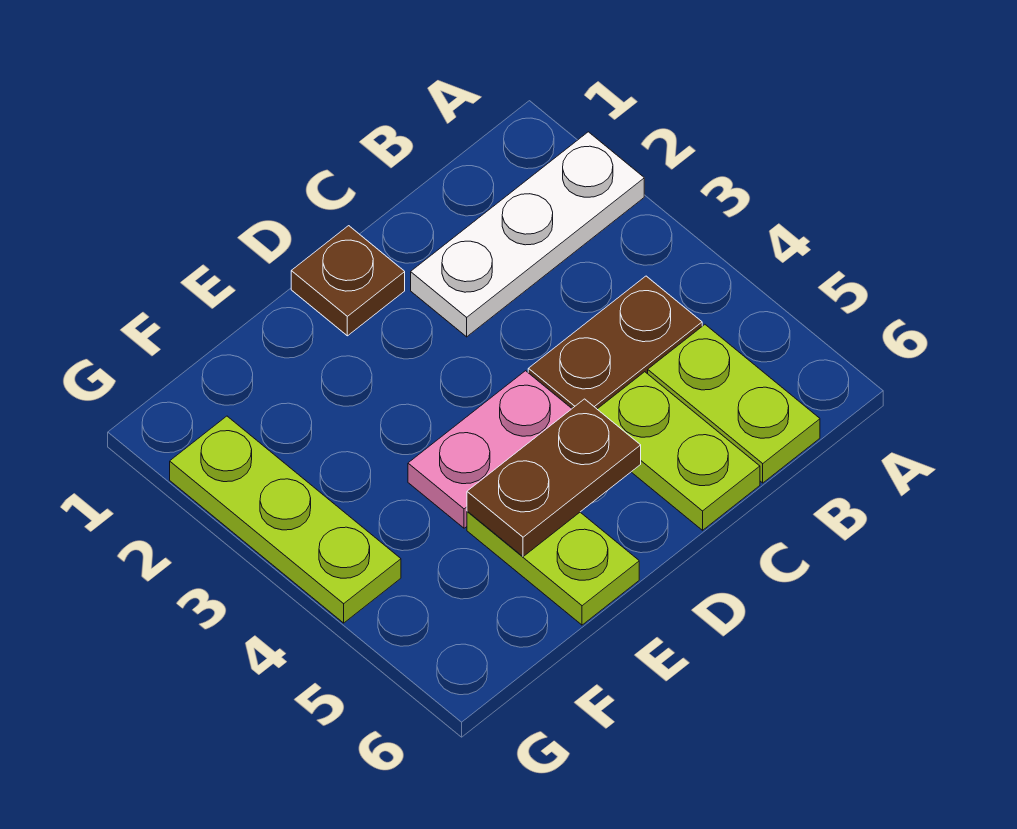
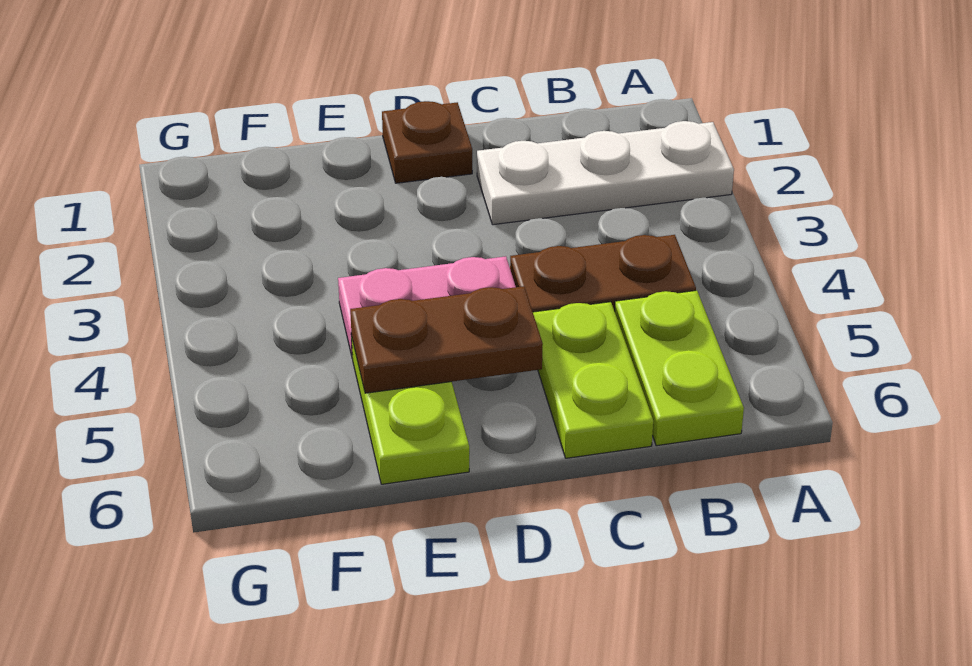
lime plate G2:G4 level 1 -> none

